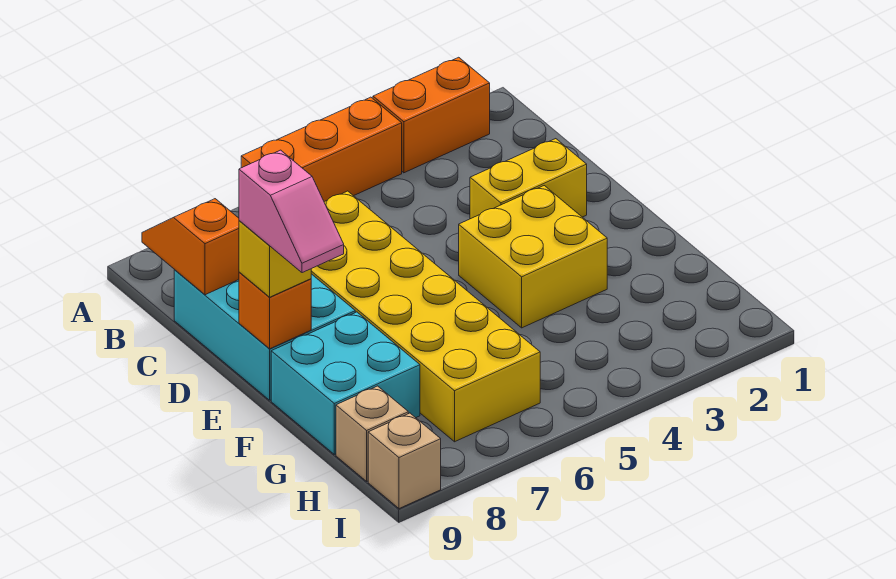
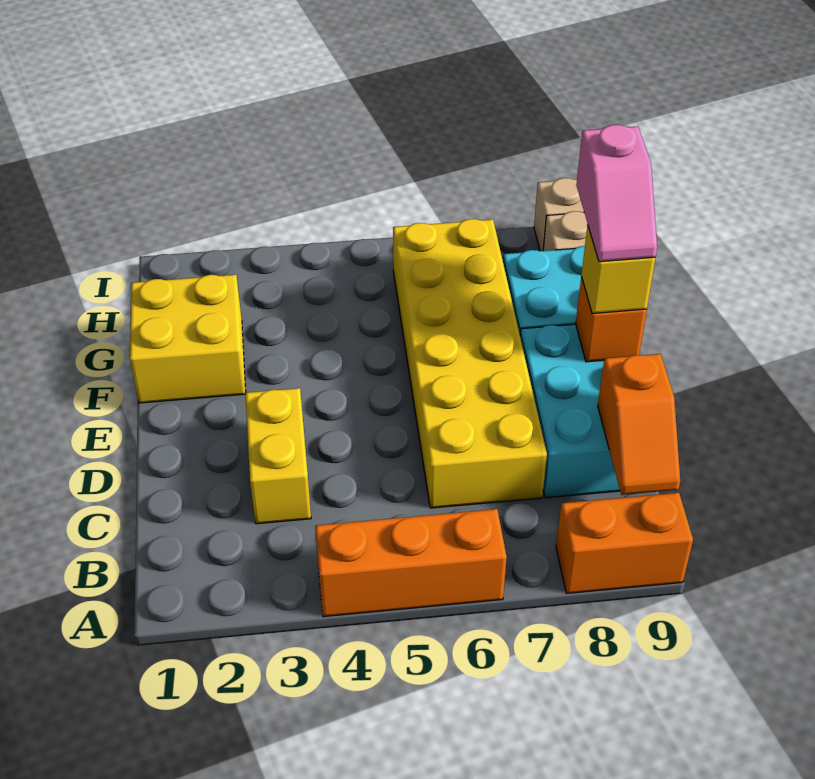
orange brick A2:A3 level 1 -> orange brick A8:A9 level 1
yellow brick D2:D3 level 1 -> yellow brick C3:D3 level 1
yellow brick E3:F4 level 1 -> yellow brick F1:G2 level 1
pink slope E9:F9 level 4 top E -> pink slope E9:F9 level 4 top F

